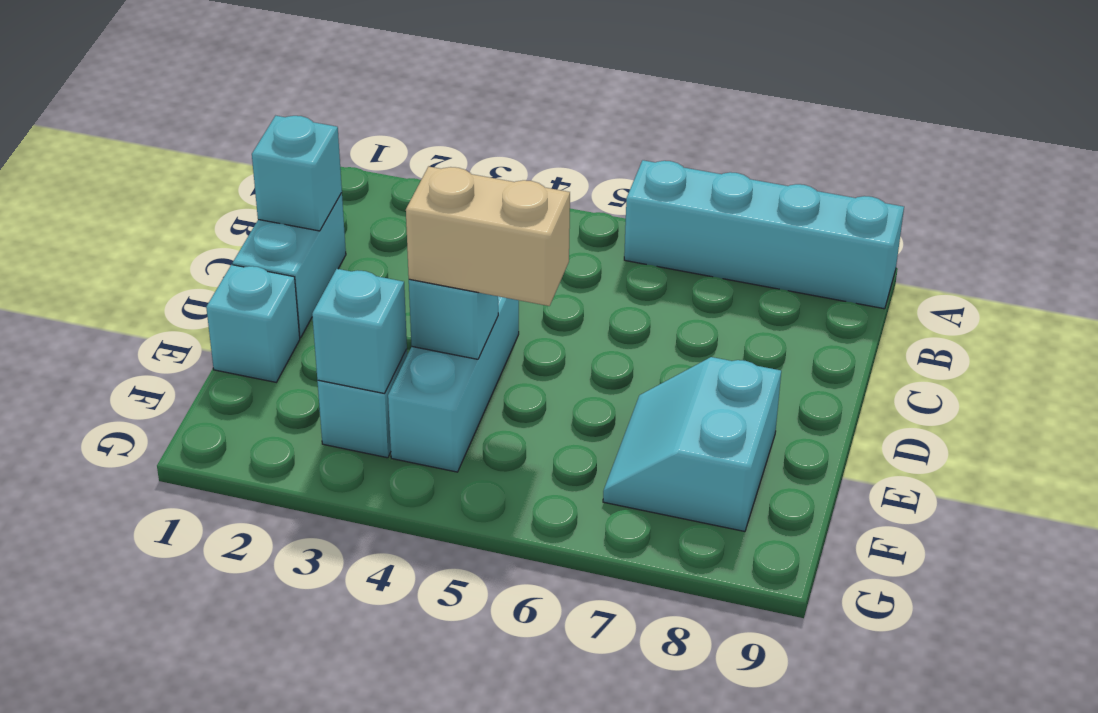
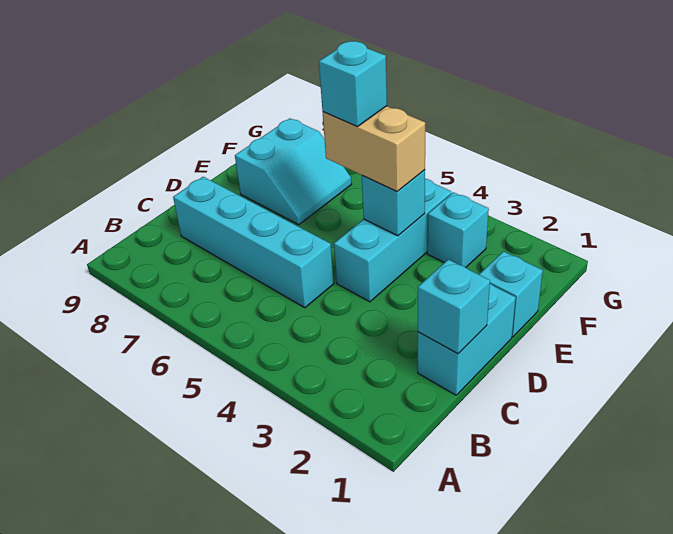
cyan brick A6:A9 level 1 -> cyan brick C5:C8 level 1
cyan brick F3 level 2 -> cyan brick E5 level 4

